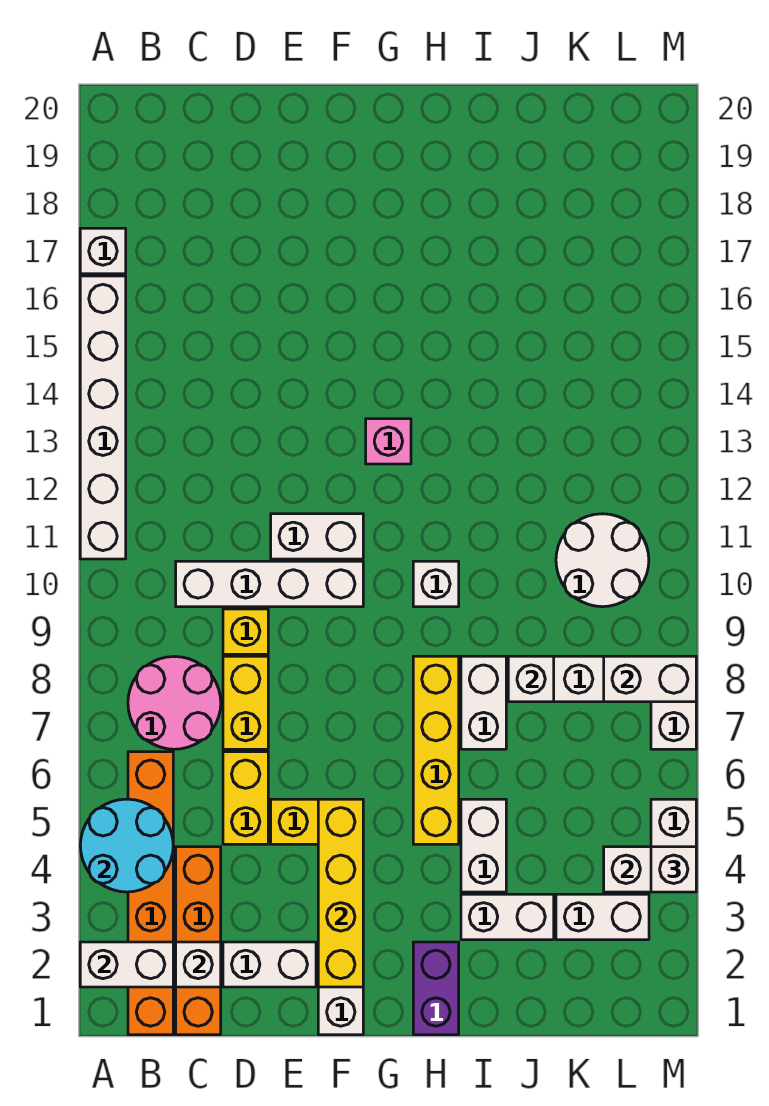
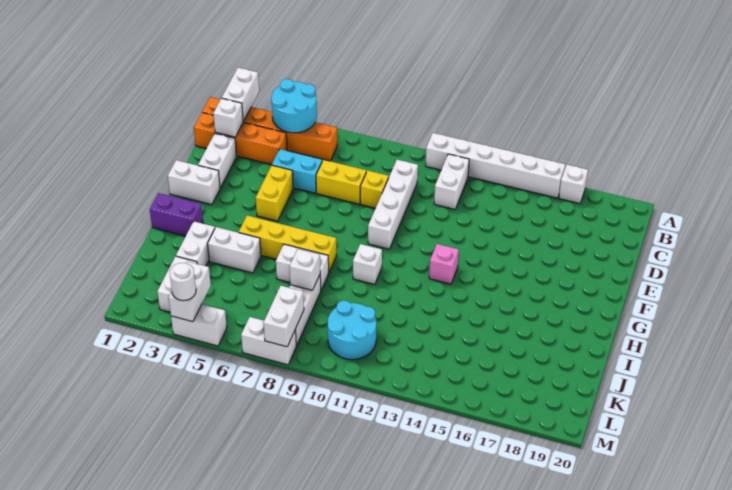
pink round brick B7:C8 level 1 -> none
yellow brick D5:D6 level 1 -> cyan brick D5:D6 level 1
white brick E11:F11 level 1 -> white brick B12:C12 level 1
yellow brick F2:F5 level 2 -> none
white round brick K10:L11 level 1 -> cyan round brick K10:L11 level 1
white brick M4 level 3 -> white round brick M4 level 3

